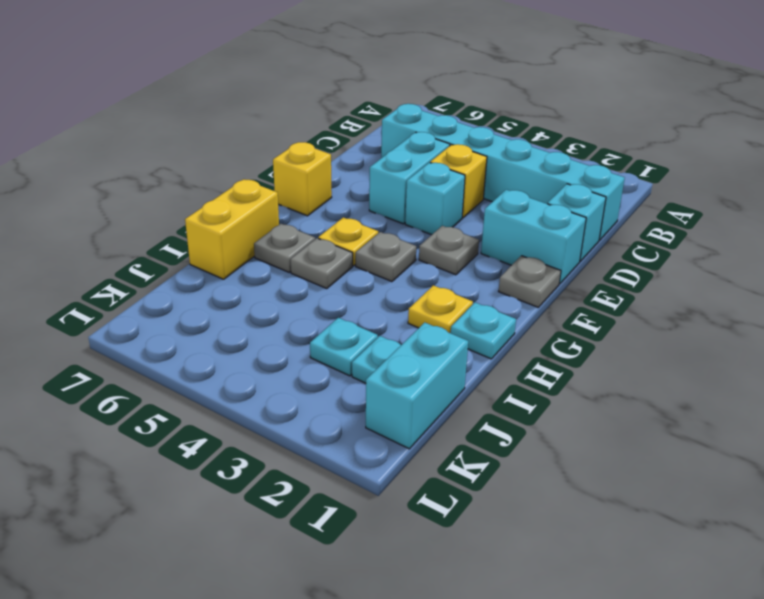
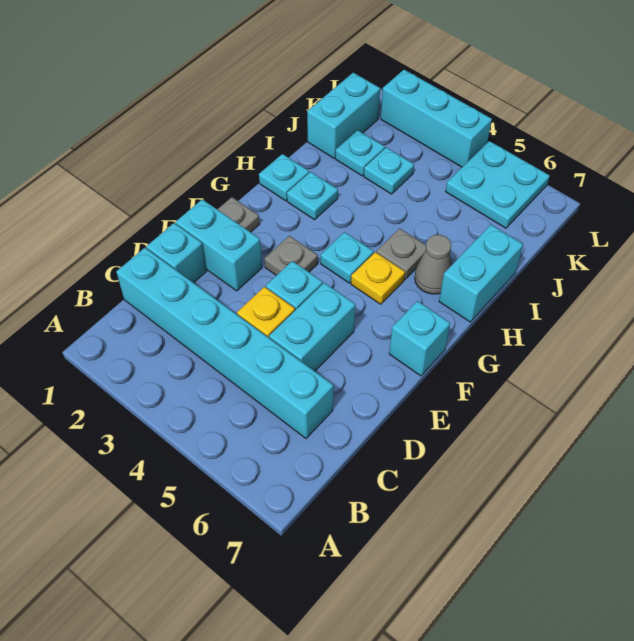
yellow brick F7 level 1 -> cyan brick F7 level 1
grey plate G4 level 1 -> cyan plate G4 level 1
yellow plate H2 level 1 -> cyan plate H2 level 1
grey plate H6 level 1 -> grey cone H6 level 1
yellow brick H7:I7 level 1 -> cyan brick H7:I7 level 1
none -> cyan plate K5:L6 level 1
none -> cyan brick L2:L4 level 1

